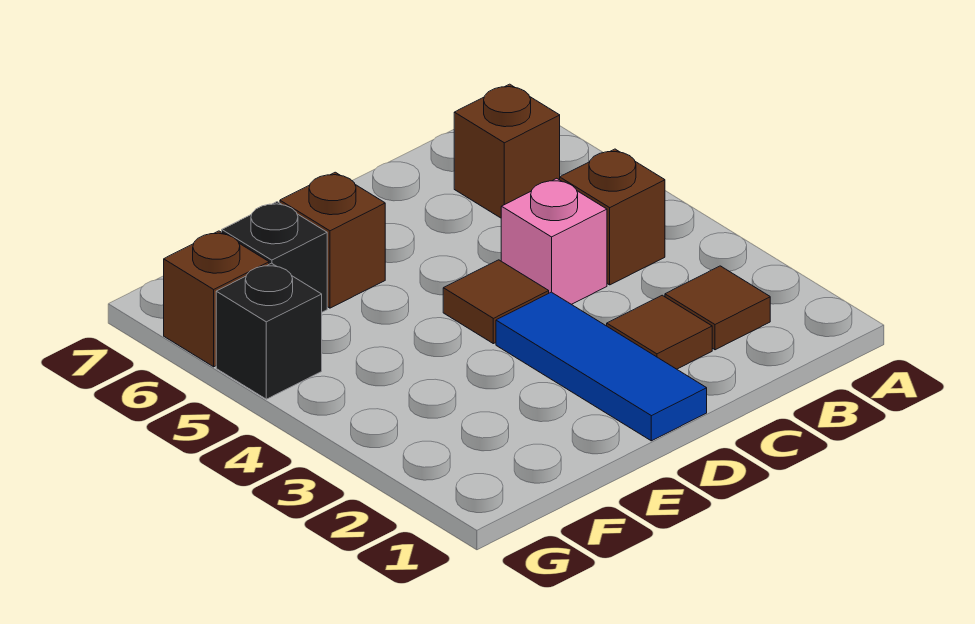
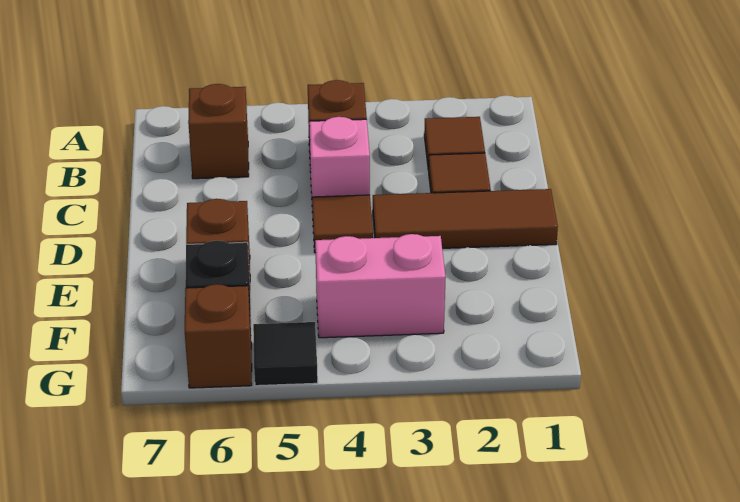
blue tile D1:D3 level 1 -> brown tile D1:D3 level 1
none -> pink brick F3:F4 level 1
black brick G5 level 1 -> black tile G5 level 1

